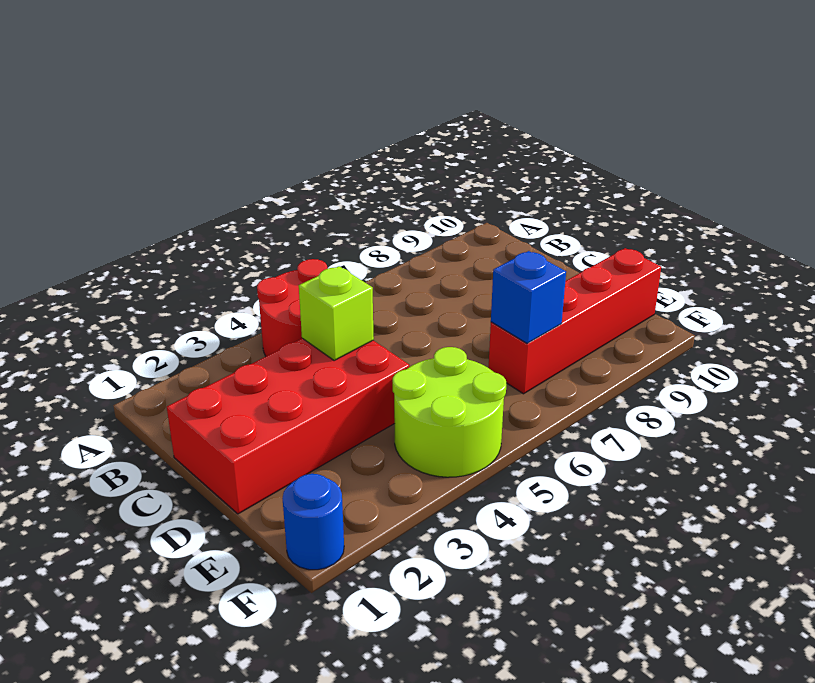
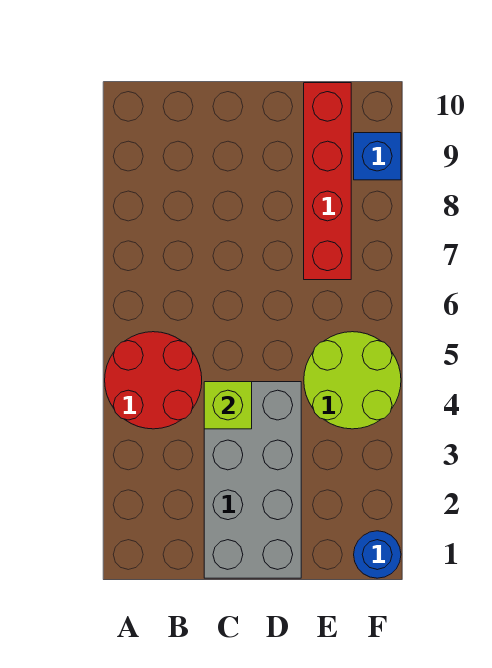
red brick C1:D4 level 1 -> grey brick C1:D4 level 1
blue brick E7 level 2 -> blue brick F9 level 1

